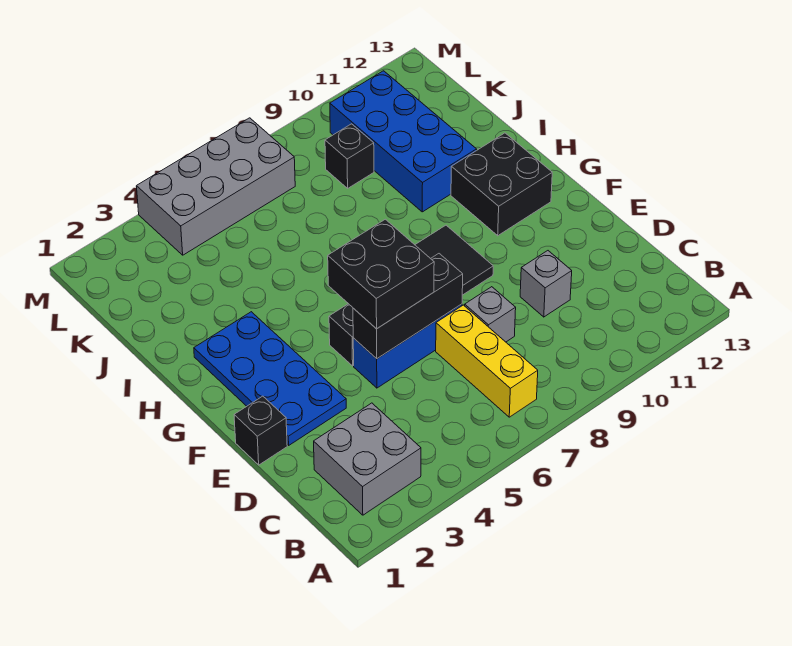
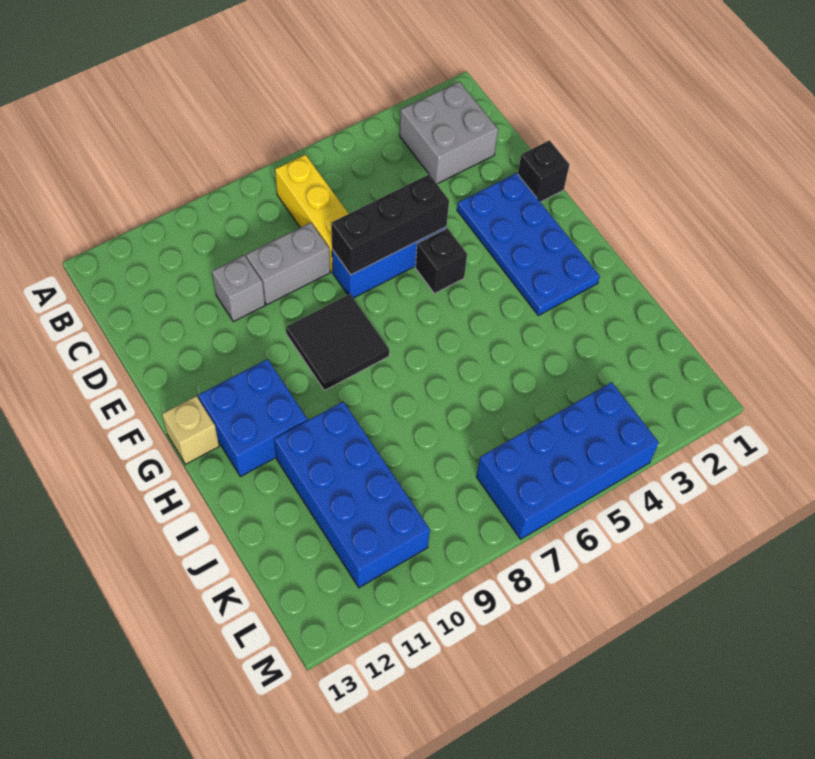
grey brick D8 level 1 -> grey brick D8:D9 level 1
black brick E5:F6 level 3 -> none
black brick G11:H12 level 1 -> blue brick G11:H12 level 1
none -> tan brick G13 level 1
black brick K9 level 1 -> none
grey brick L4:M7 level 1 -> blue brick L4:M7 level 1

